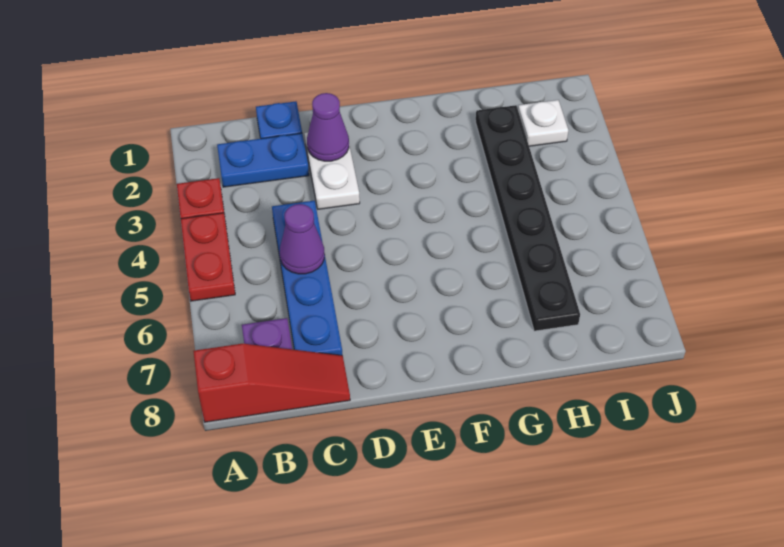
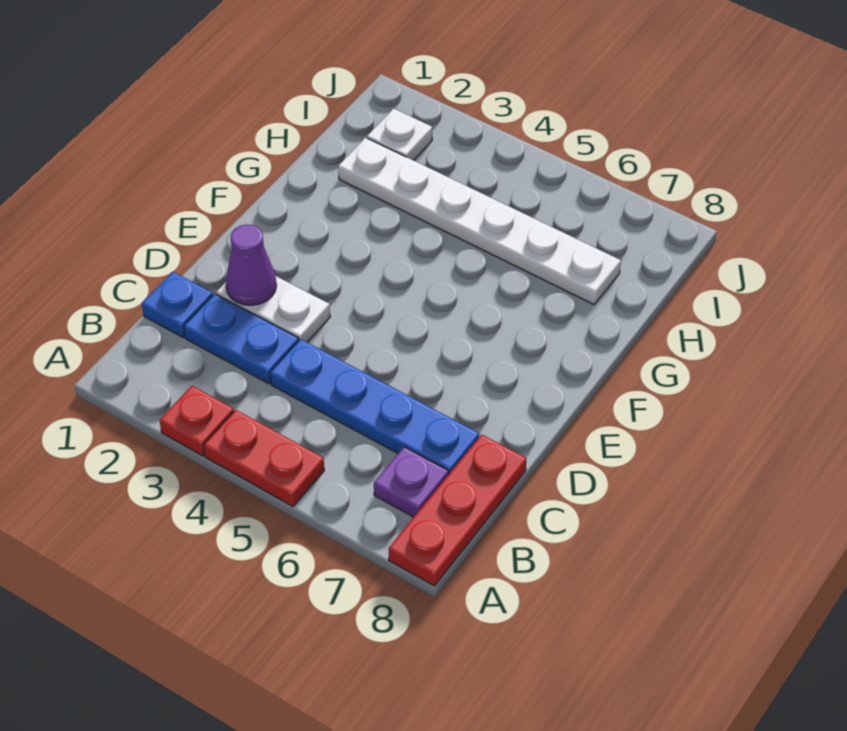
red slope A8:C8 level 1 top A -> red plate A8:C8 level 1
blue plate B2:C2 level 1 -> blue plate C2:C3 level 1
purple cone C5 level 2 -> none
black plate H2:H7 level 1 -> white plate H2:H7 level 1

